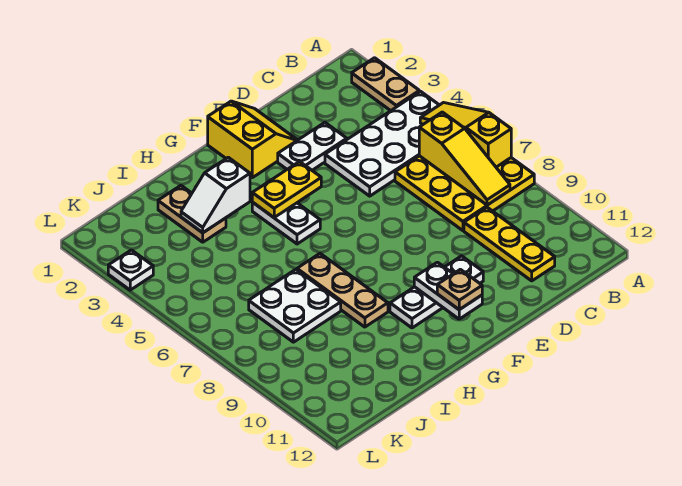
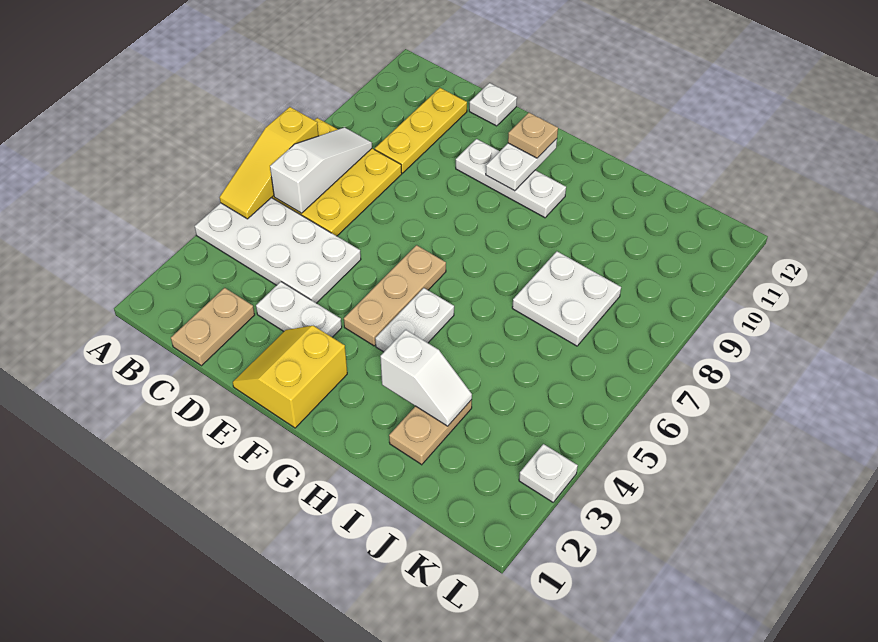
tan plate A2:A3 level 1 -> tan plate C1:C2 level 1
yellow slope B6:B8 level 2 top 6 -> white slope B6:B8 level 2 top 6
none -> white plate D12 level 1
yellow plate F4:G4 level 2 -> none
tan plate H7:H9 level 1 -> tan plate F4:F6 level 1

